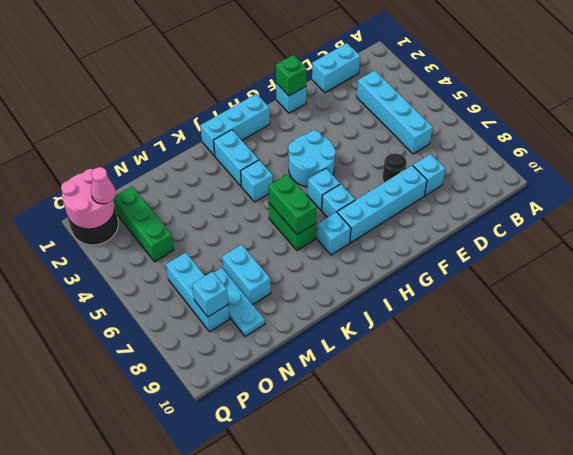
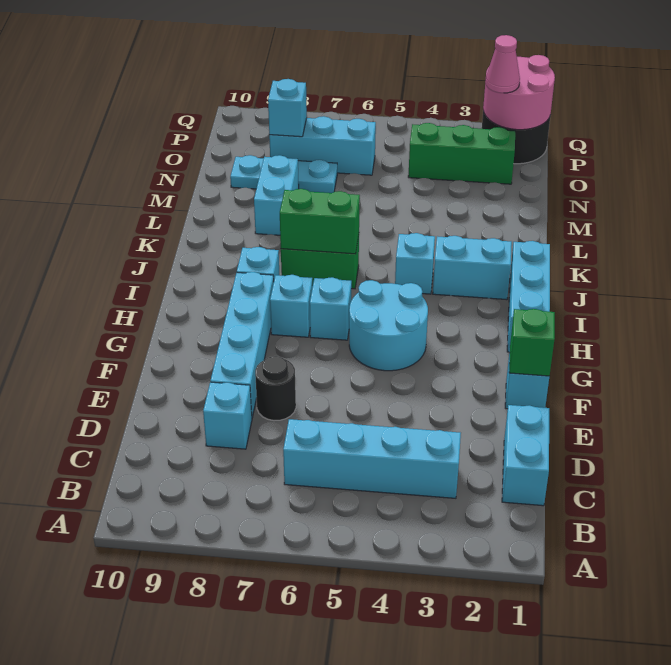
cyan brick M7:M8 level 1 -> cyan brick L8:M8 level 1

